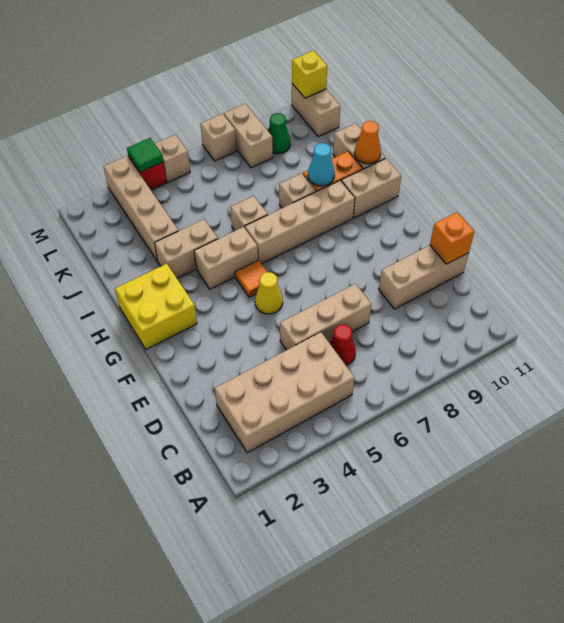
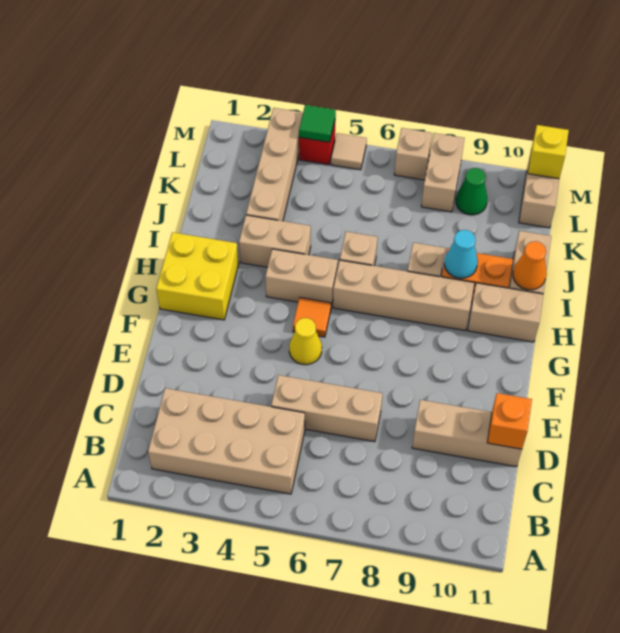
red cone C6 level 1 -> none
tan brick M5 level 1 -> tan tile M5 level 1

